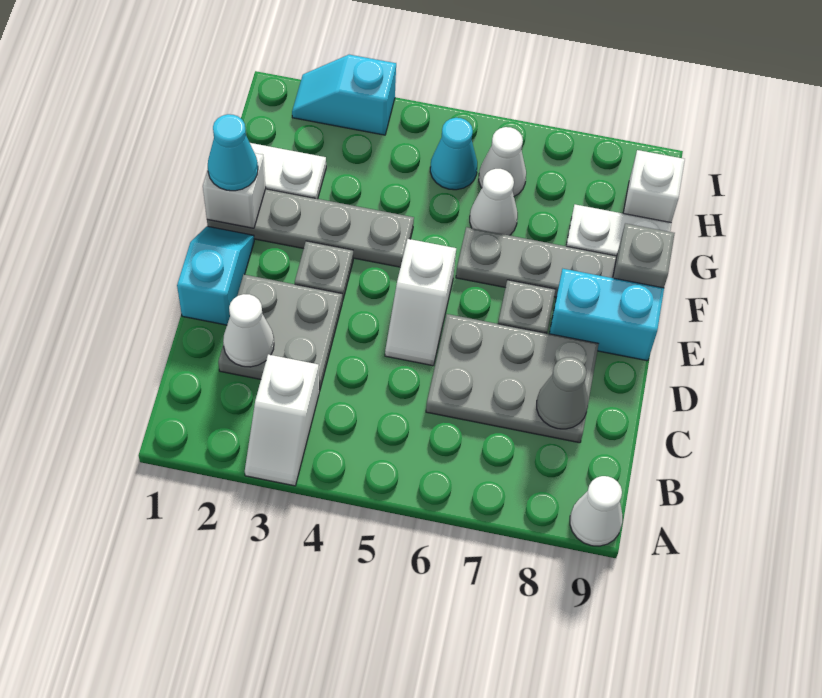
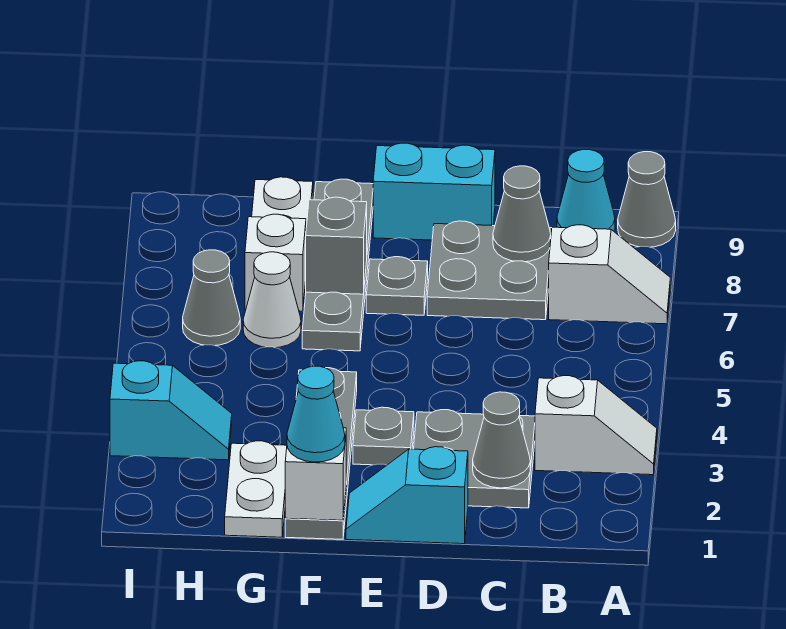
white cone A9 level 1 -> grey cone A9 level 1
white cone C2 level 2 -> grey cone C2 level 2
grey plate C6:D8 level 1 -> grey plate C7:D8 level 1
white slope D5:E5 level 1 top E -> white slope A7:B7 level 1 top B
cyan brick E8:E9 level 1 -> cyan brick D9:E9 level 1
grey brick F9 level 2 -> grey brick F7 level 2
cyan cone H5 level 1 -> cyan cone B9 level 1
white cone H6 level 1 -> grey cone H6 level 1
white brick H9 level 1 -> white brick G7 level 1
cyan slope I2:I3 level 1 top 3 -> cyan slope H3:I3 level 1 top I

